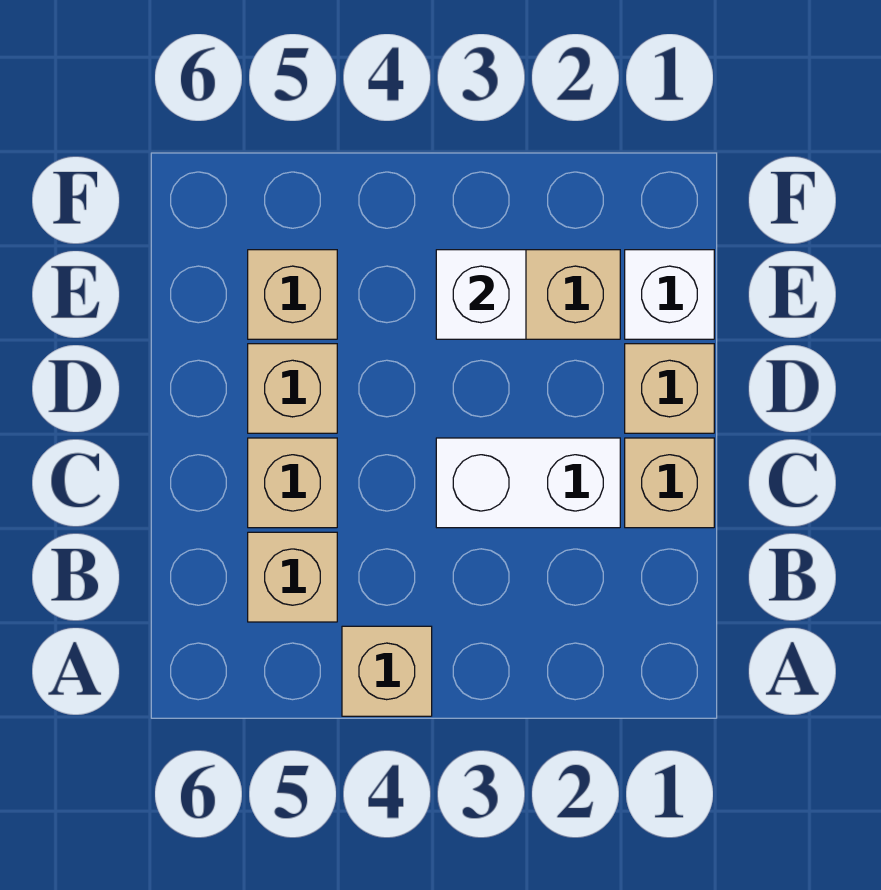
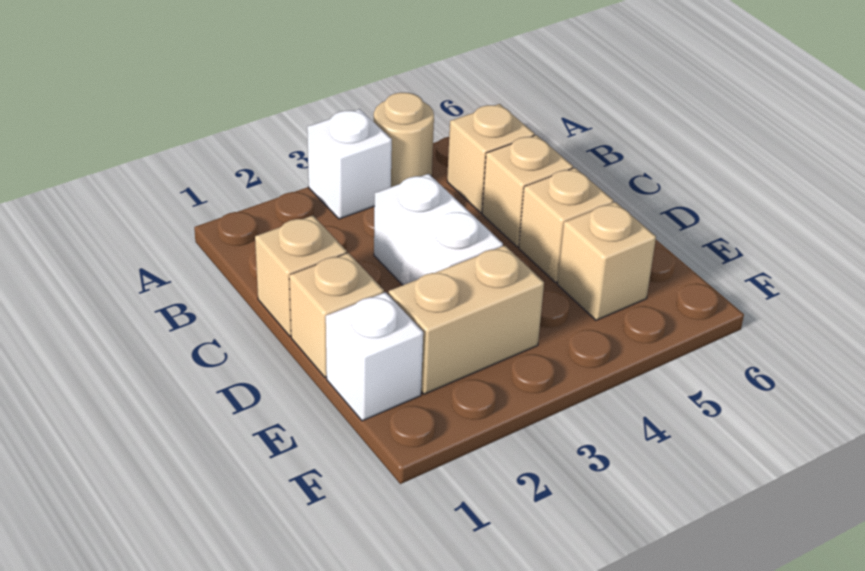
tan brick A4 level 1 -> tan round brick A4 level 1
white brick C2:C3 level 1 -> white brick C3:D3 level 1
white brick E3 level 2 -> white brick A3 level 1

